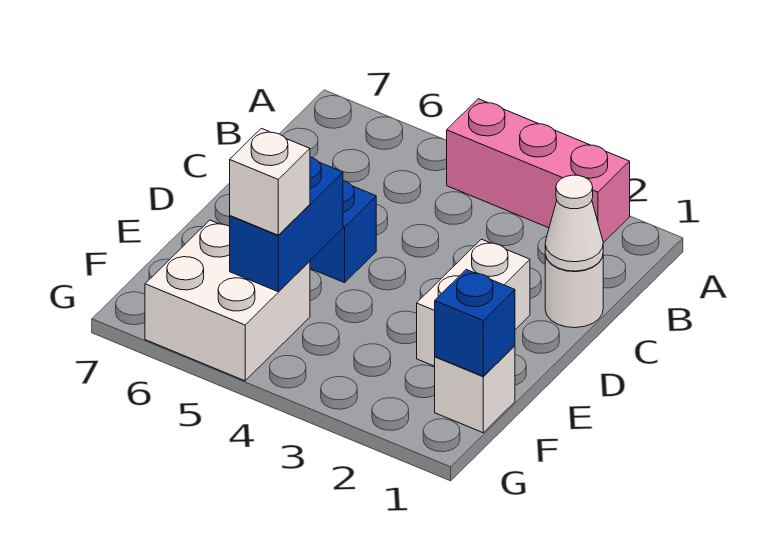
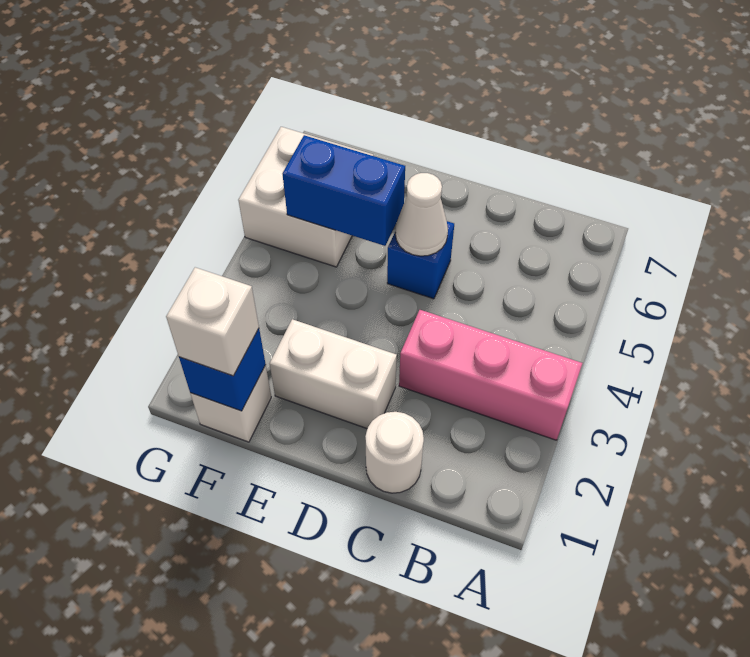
pink brick A2:A4 level 1 -> pink brick A3:C3 level 1
white cone C1 level 2 -> white cone D5 level 2
white brick F5 level 3 -> white brick F1 level 3

